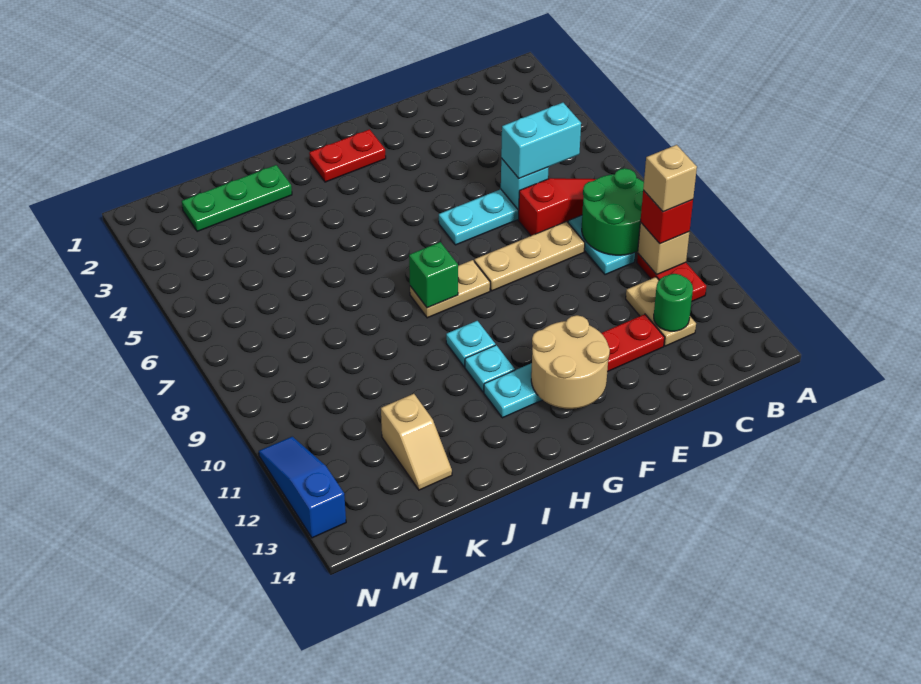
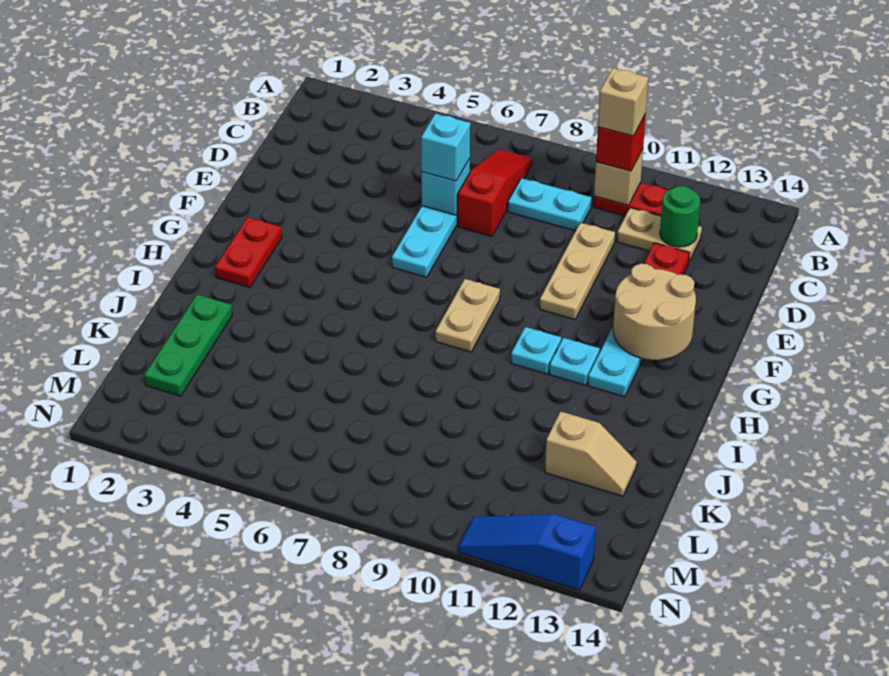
green round brick B8:C9 level 2 -> none
cyan brick C6:D6 level 3 -> cyan brick D6 level 3
tan plate D8:F8 level 1 -> tan plate D10:F10 level 1
green brick H8 level 2 -> none

